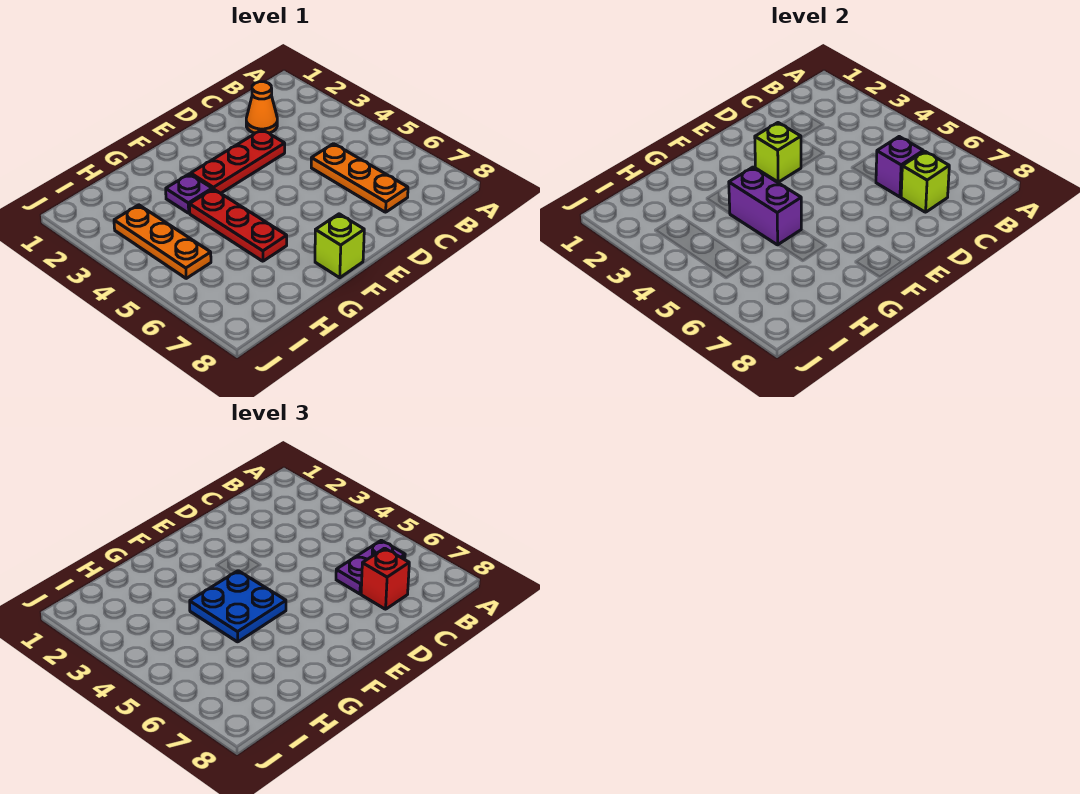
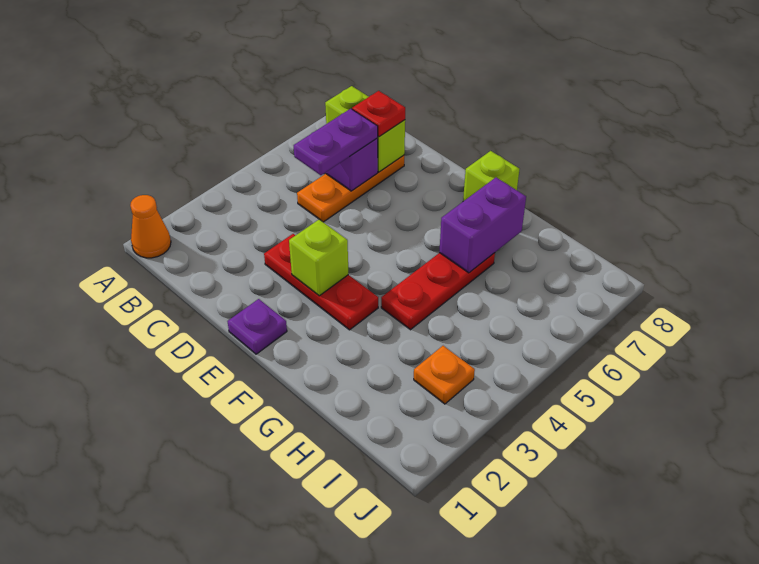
purple plate B6:C6 level 3 -> purple plate C5:C6 level 3
orange cone C2 level 1 -> orange cone A1 level 1
lime brick C7 level 2 -> lime brick B7:C7 level 2
red brick C7 level 3 -> red plate C7 level 3
blue plate F4:G5 level 3 -> none
purple plate G3 level 1 -> purple plate E1 level 1
purple brick G4:G5 level 2 -> purple brick G6:G7 level 2
orange plate I3:I5 level 1 -> orange plate I3 level 1

